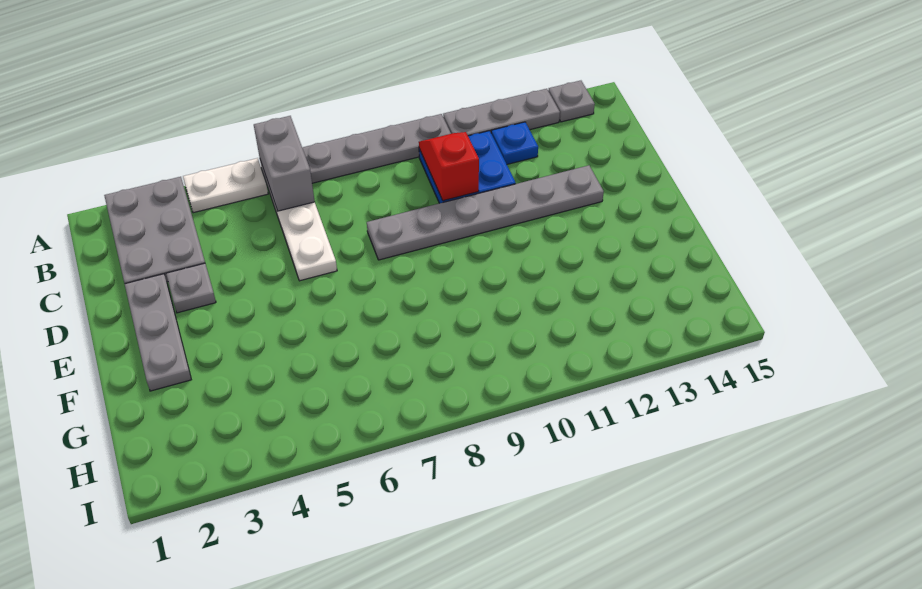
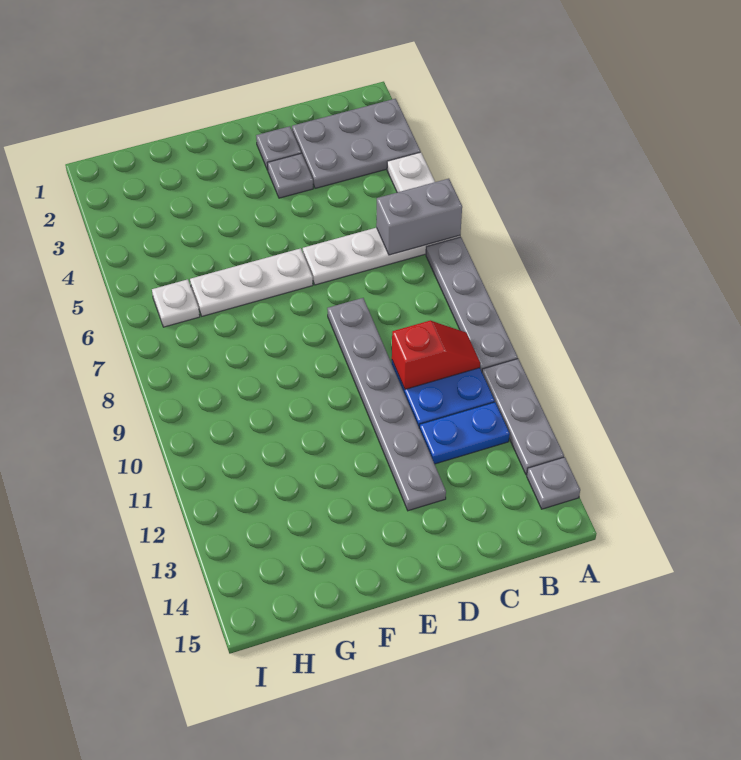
blue plate B12 level 1 -> blue plate B12:C12 level 1
grey plate D2:F2 level 1 -> grey plate D2 level 1
none -> white plate E6:G6 level 1
none -> white plate H6 level 1

